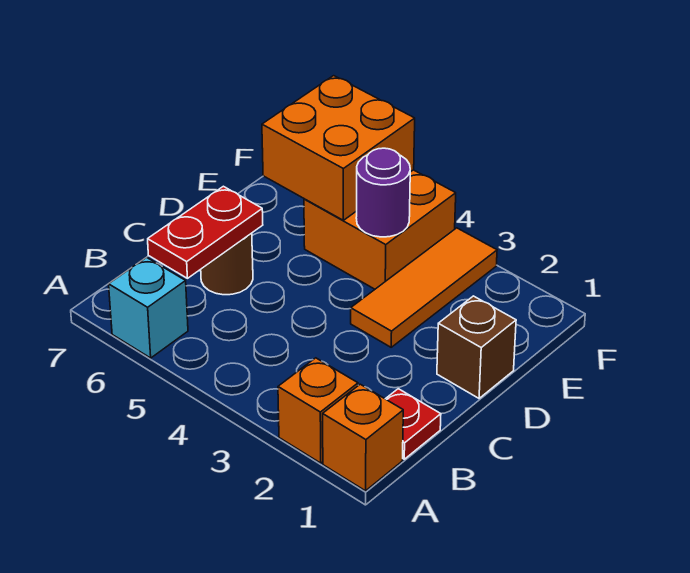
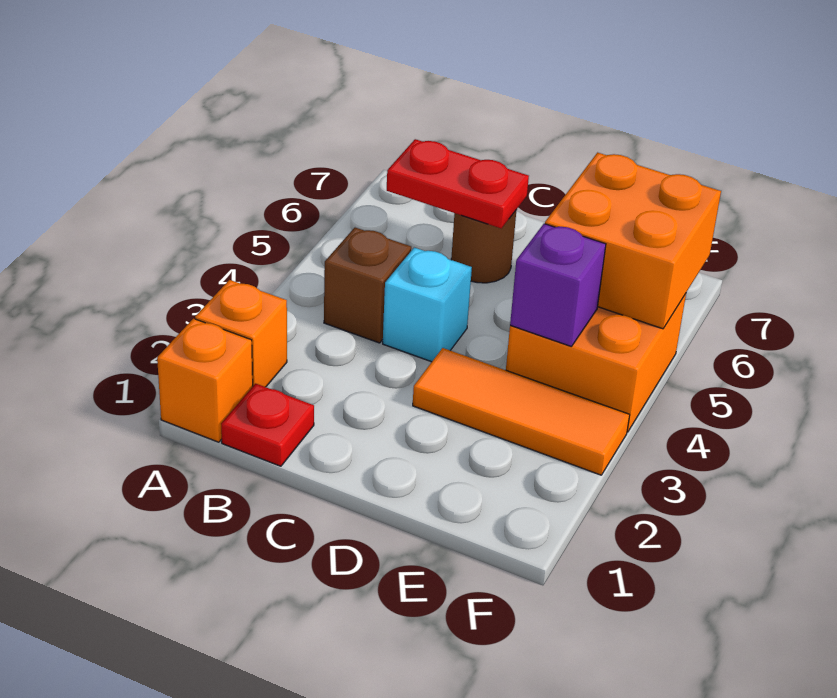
cyan brick A6 level 1 -> cyan brick C4 level 1
brown brick D1 level 1 -> brown brick B4 level 1
purple round brick E4 level 2 -> purple brick E4 level 2

